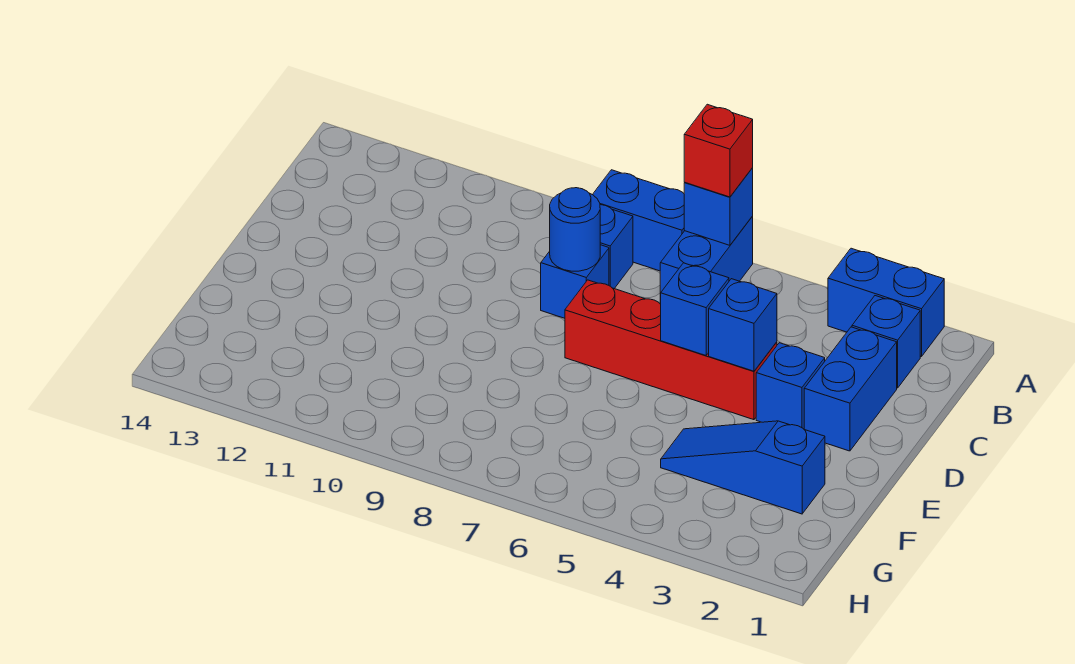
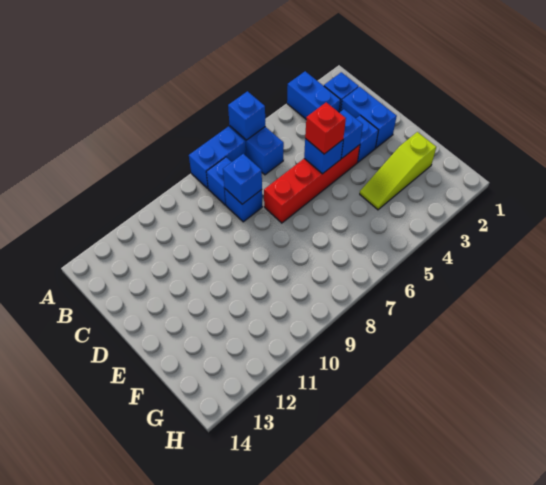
blue brick A2:A3 level 1 -> blue brick A3:B3 level 1
red brick A6 level 3 -> red brick D5 level 3
blue round brick C8 level 2 -> blue brick C8 level 2
blue slope F2:F4 level 1 top 2 -> lime slope F2:F4 level 1 top 2

